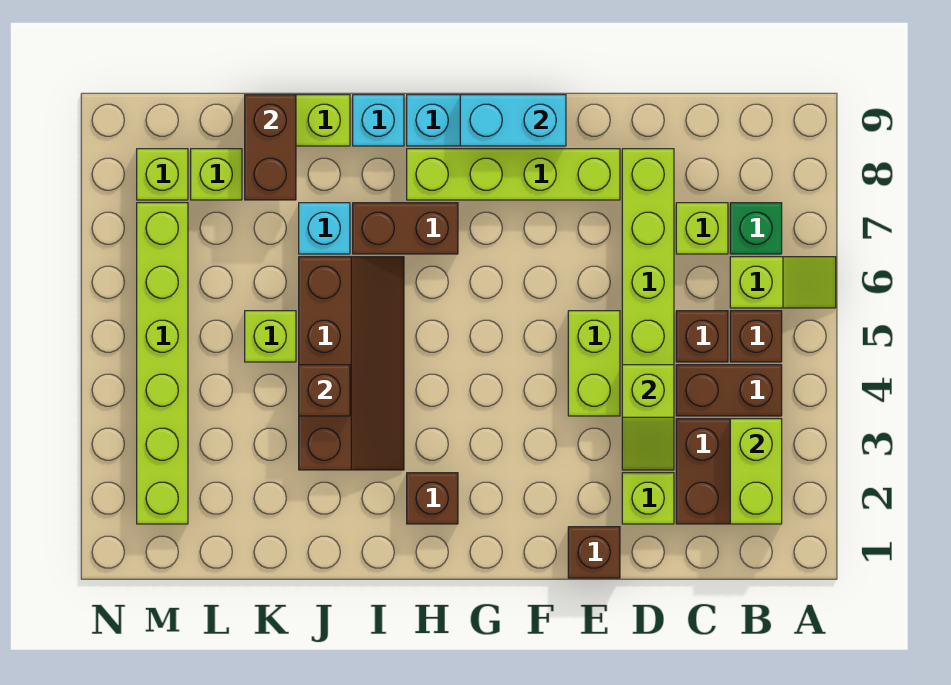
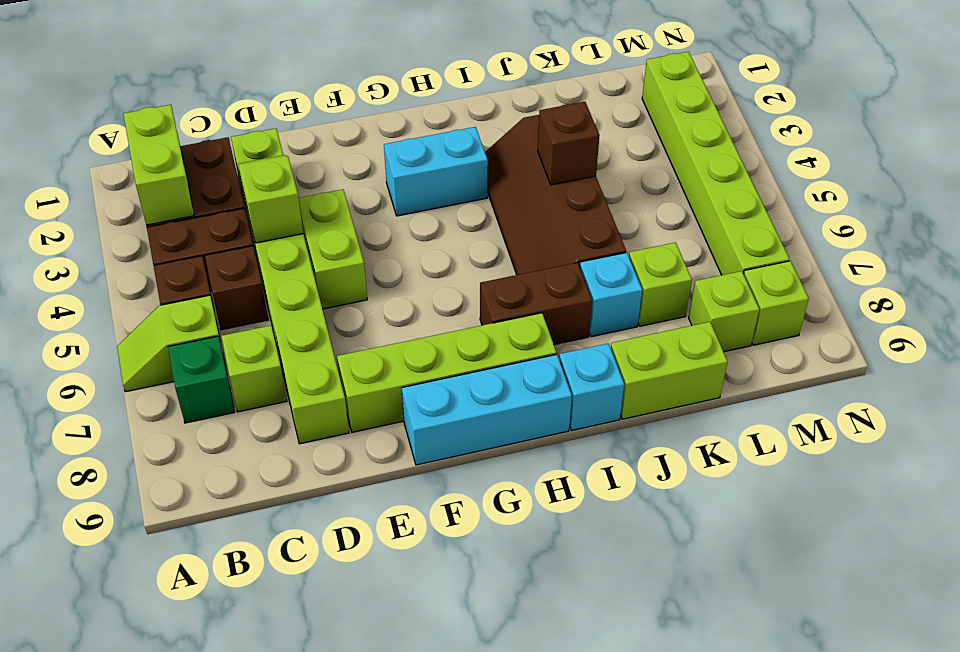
brown brick E1 level 1 -> none
cyan brick F9:G9 level 2 -> cyan brick G3:H3 level 1
brown brick H2 level 1 -> none
lime brick K5 level 1 -> lime brick K7 level 1
brown brick K8:K9 level 2 -> none

